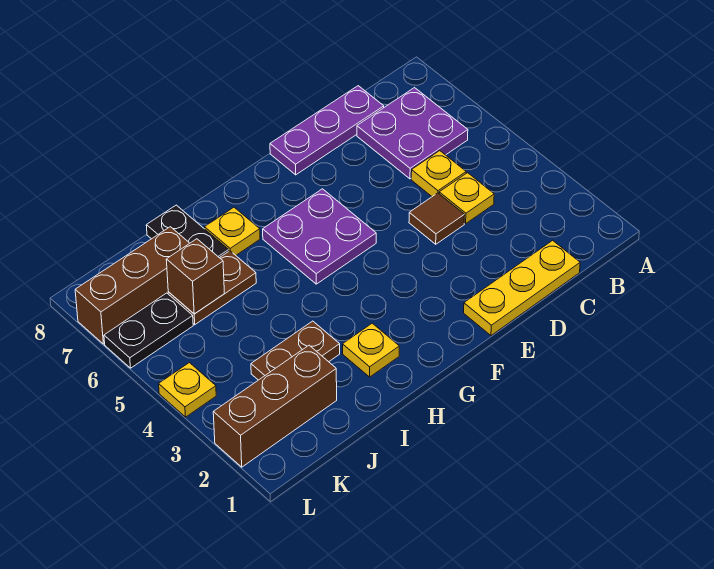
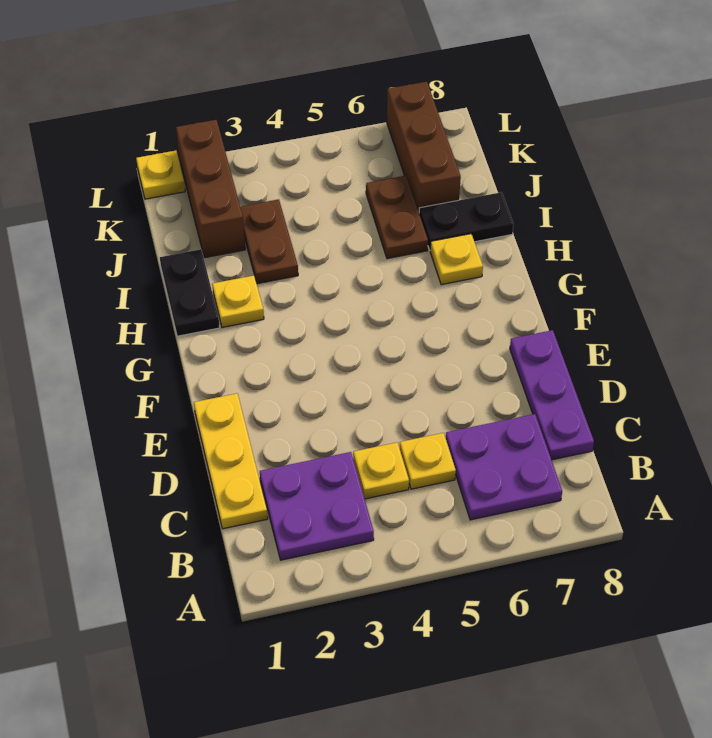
brown tile D4 level 1 -> none
purple plate F5:G6 level 1 -> purple plate B2:C3 level 1
brown brick J6 level 2 -> none
black plate K6:L6 level 1 -> black plate H1:I1 level 1
yellow plate L4 level 1 -> yellow plate L1 level 1

